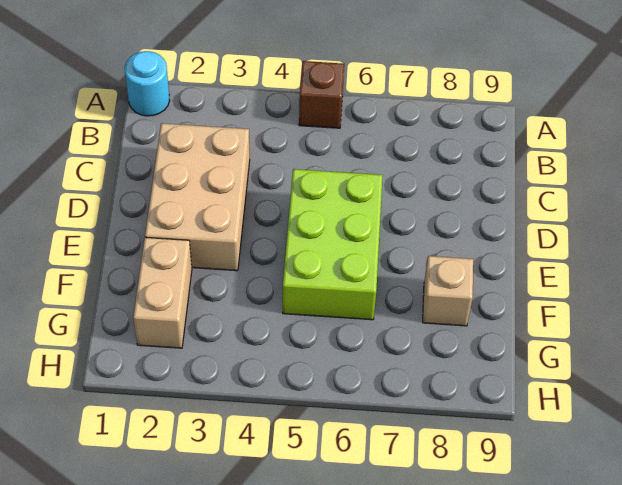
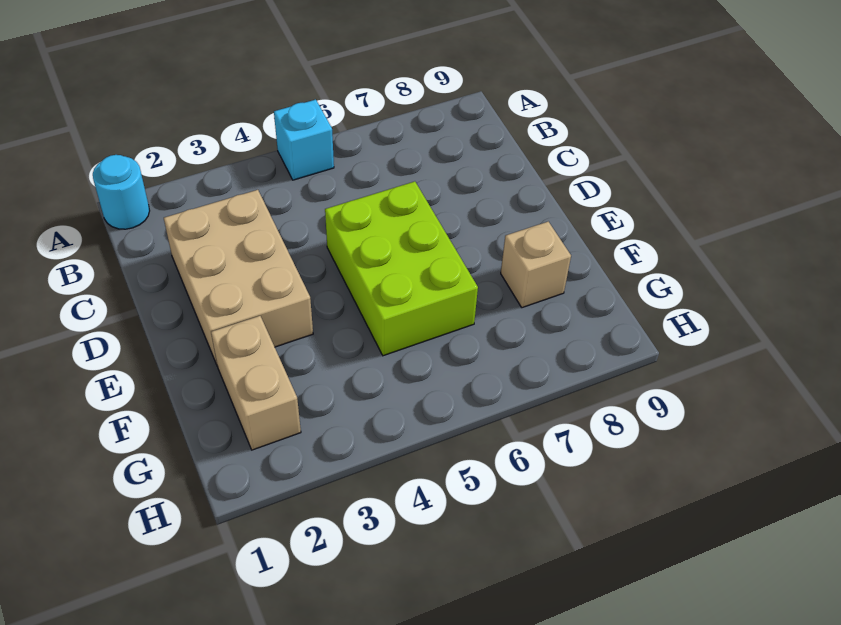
brown brick A5 level 1 -> cyan brick A5 level 1

